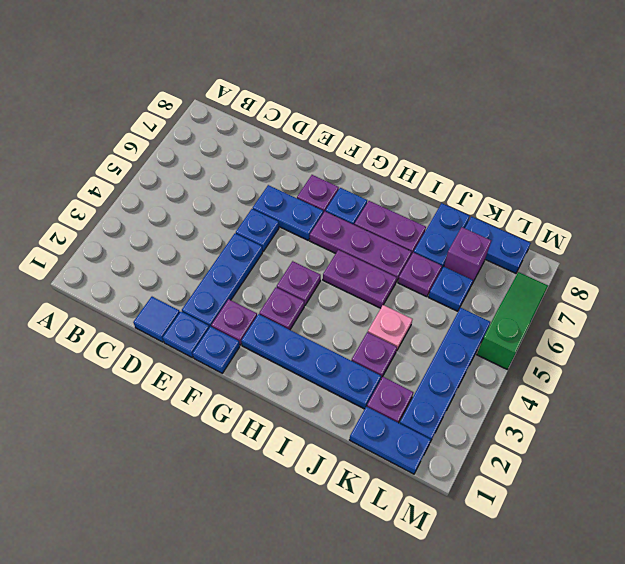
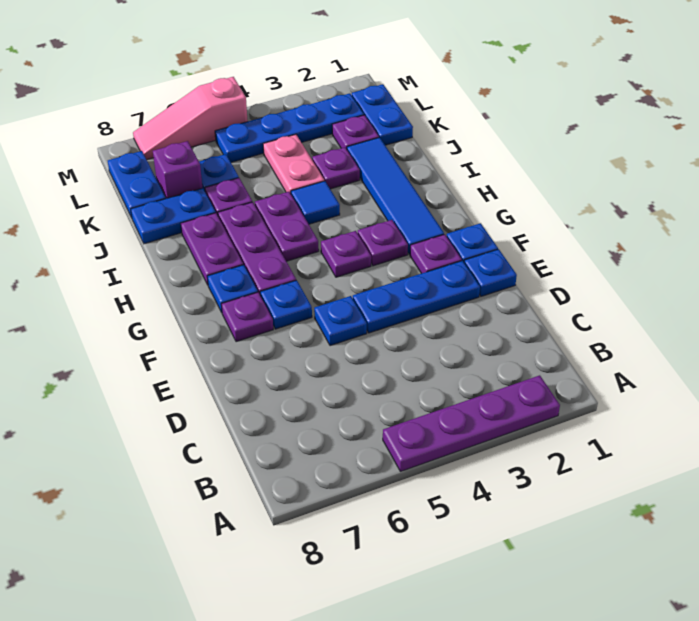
none -> purple plate A2:A5 level 1
blue tile D1 level 1 -> blue tile I4 level 1
blue plate E6:F6 level 1 -> blue plate F6 level 1
blue plate G2:J2 level 1 -> blue tile G2:J2 level 1
pink plate J4 level 1 -> pink plate J4:K4 level 1
green slope M5:M7 level 1 top 5 -> pink slope M5:M7 level 1 top 5

